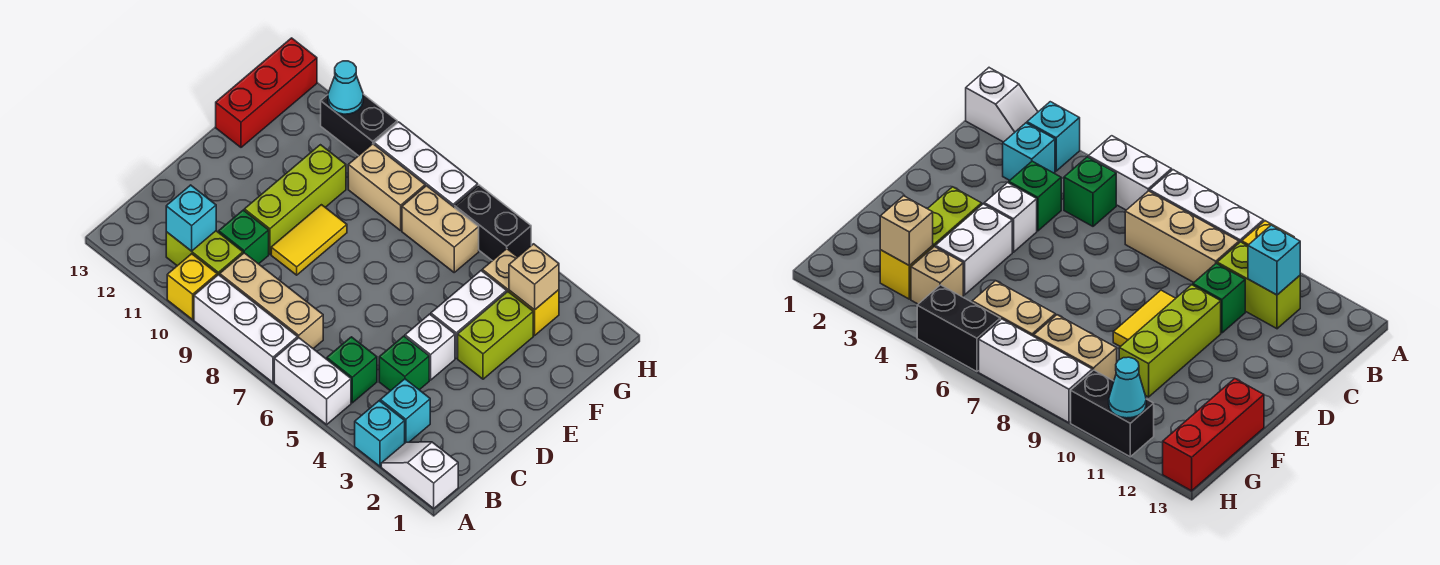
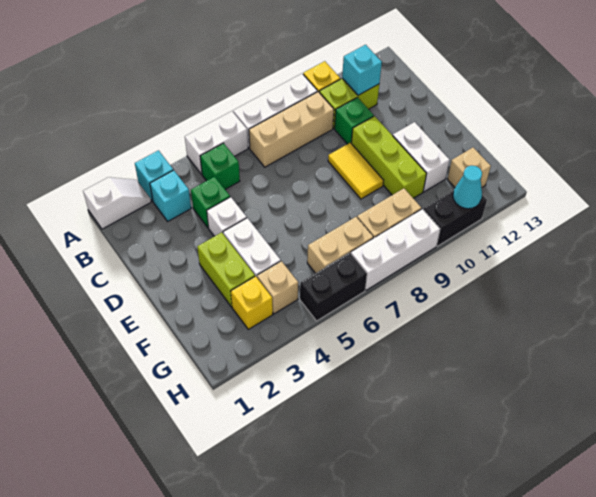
none -> white brick E11:F11 level 1
red brick F13:H13 level 1 -> none
tan brick G3 level 2 -> tan brick G12 level 1

